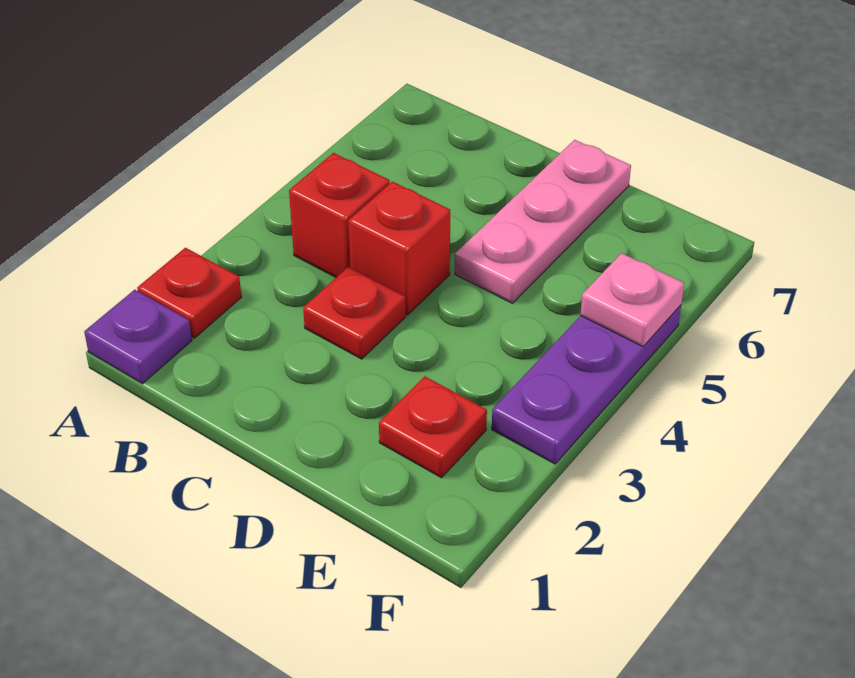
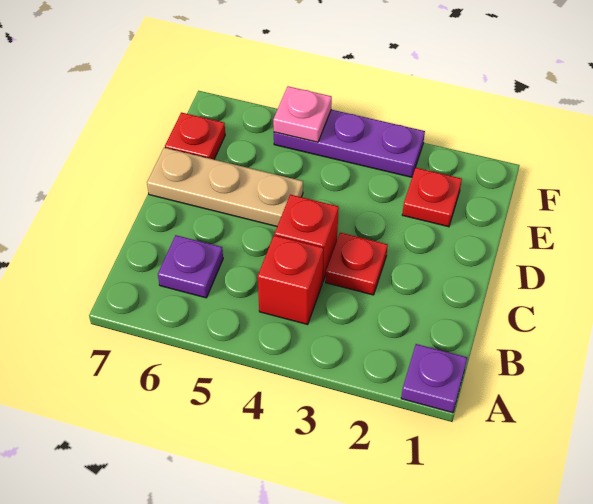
red plate A2 level 1 -> red plate E7 level 1
none -> purple plate B6 level 1
pink plate D5:D7 level 1 -> tan plate D5:D7 level 1

